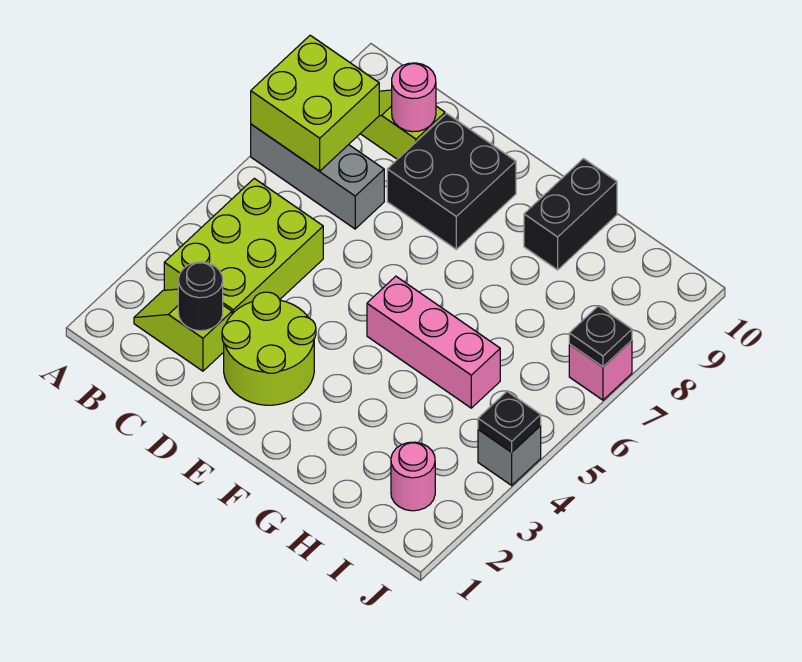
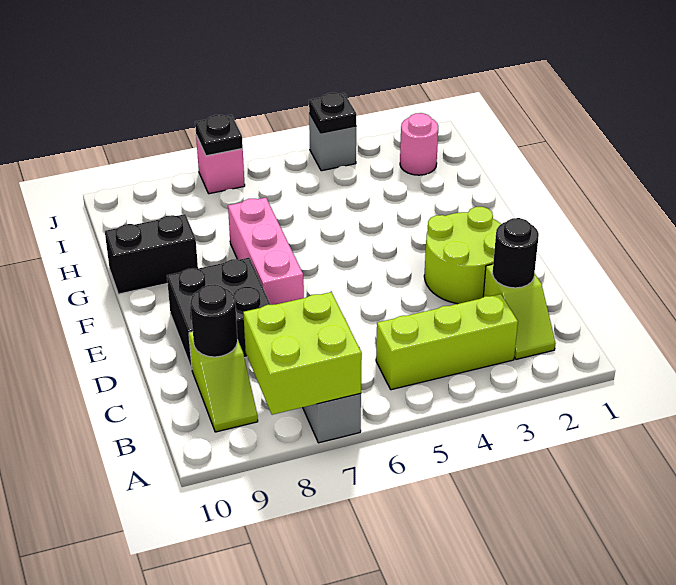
lime brick B3:C5 level 1 -> lime brick B3:B5 level 1
pink round brick C9 level 2 -> black round brick C9 level 2
pink brick F5:H5 level 1 -> pink brick E7:G7 level 1

